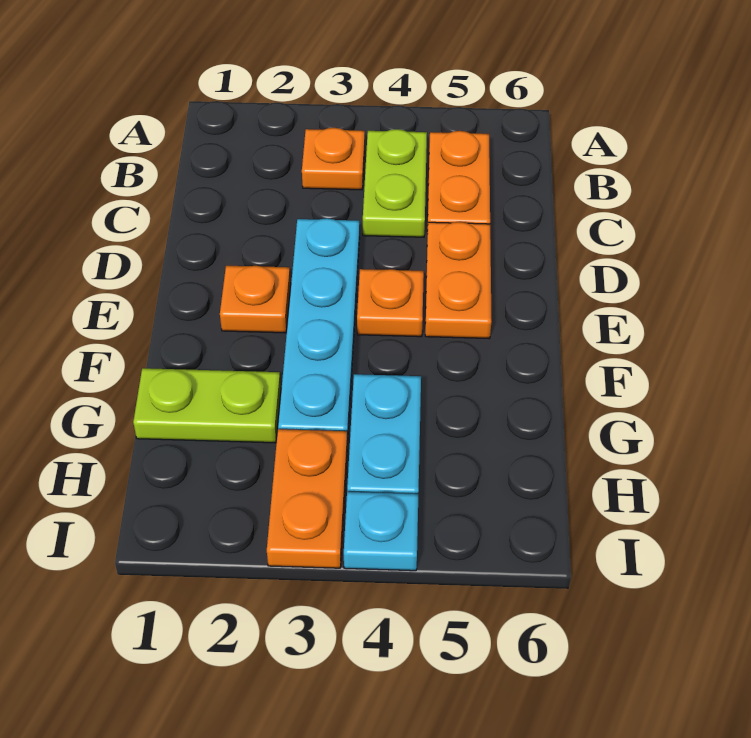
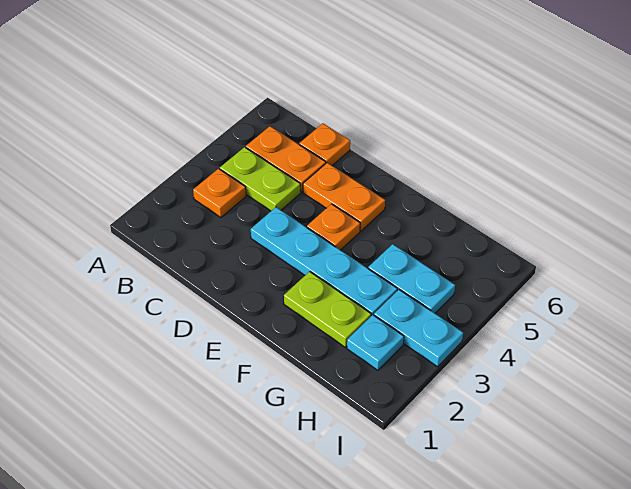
orange plate E2 level 1 -> orange plate C6 level 1
lime plate G1:G2 level 1 -> lime plate F2:G2 level 1
orange plate H3:I3 level 1 -> cyan plate H3:I3 level 1
cyan plate I4 level 1 -> cyan plate H2 level 1

